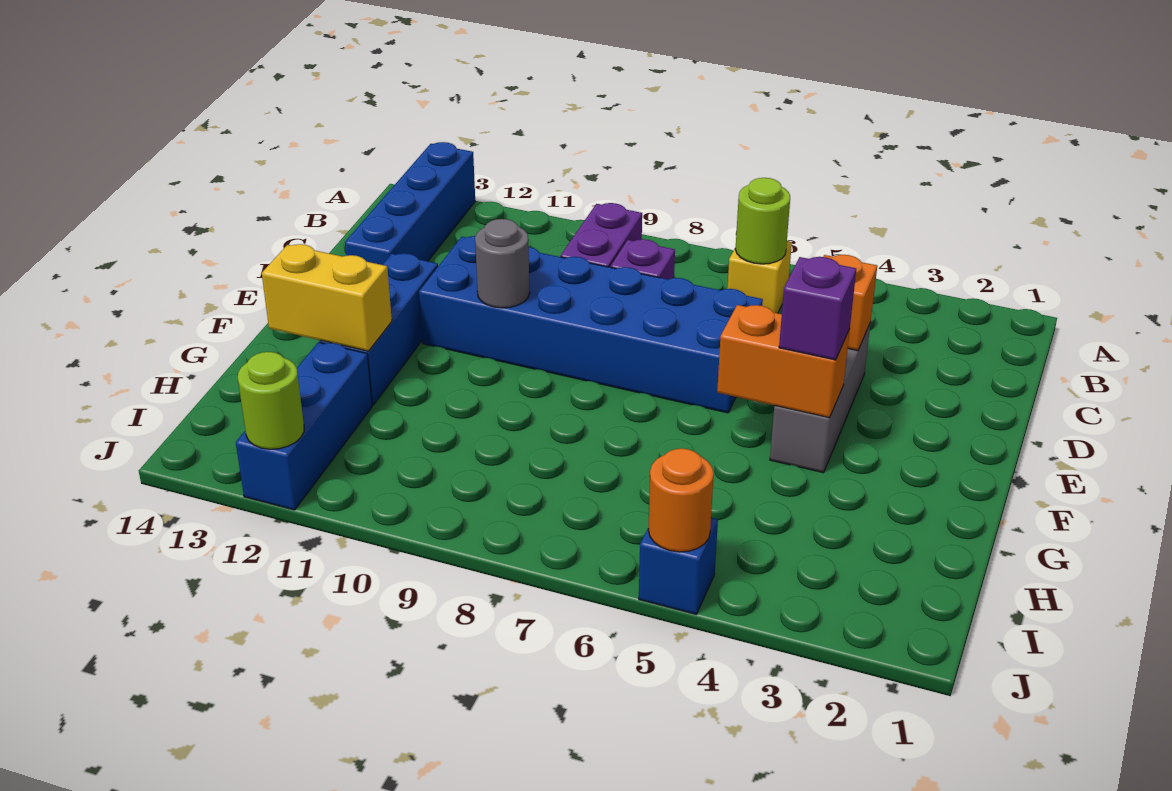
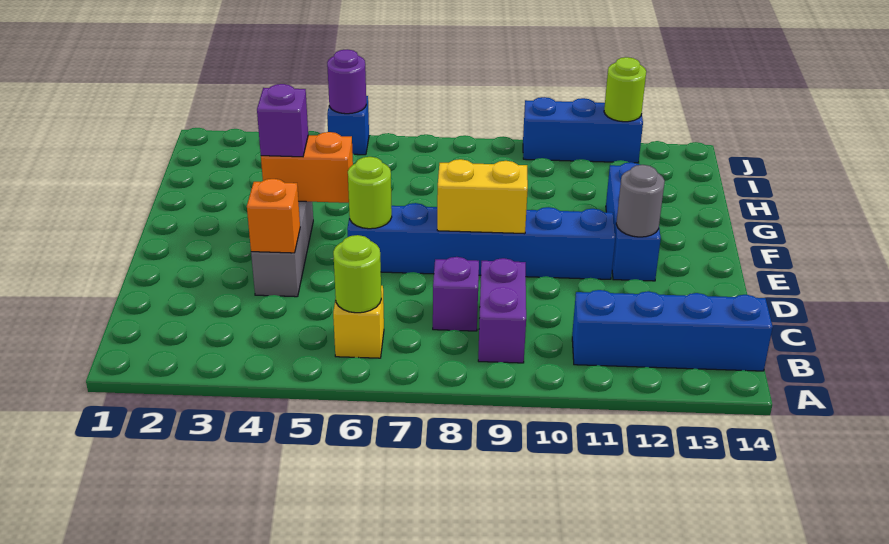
blue brick A13:D13 level 1 -> blue brick B11:B14 level 1
blue brick D6:E11 level 1 -> blue brick E6:E11 level 1
none -> lime round brick E6 level 2
grey round brick E10 level 2 -> grey round brick E12 level 2
yellow brick G12:G13 level 2 -> yellow brick E8:E9 level 2
blue brick H12:J12 level 1 -> blue brick J10:J12 level 1
orange round brick J5 level 2 -> purple round brick J5 level 2

